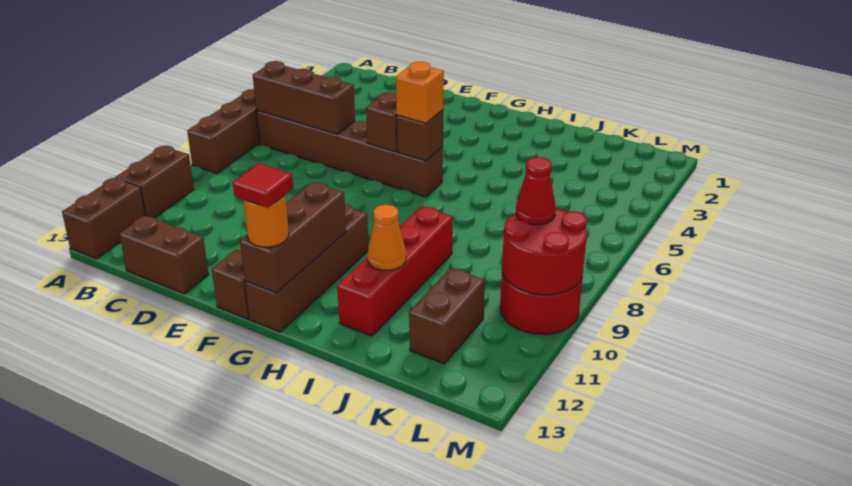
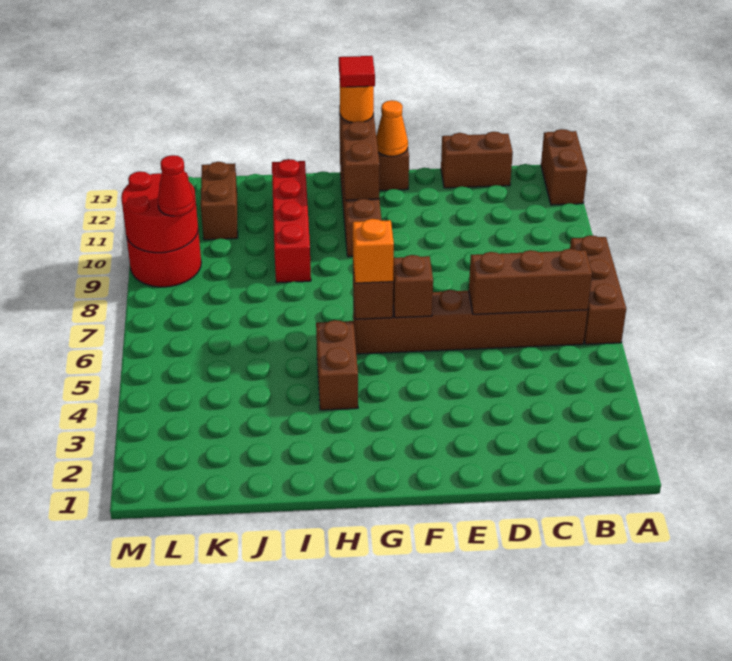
brown brick A10:A11 level 1 -> brown brick H4:H5 level 1
orange cone I11 level 2 -> orange cone F13 level 2

